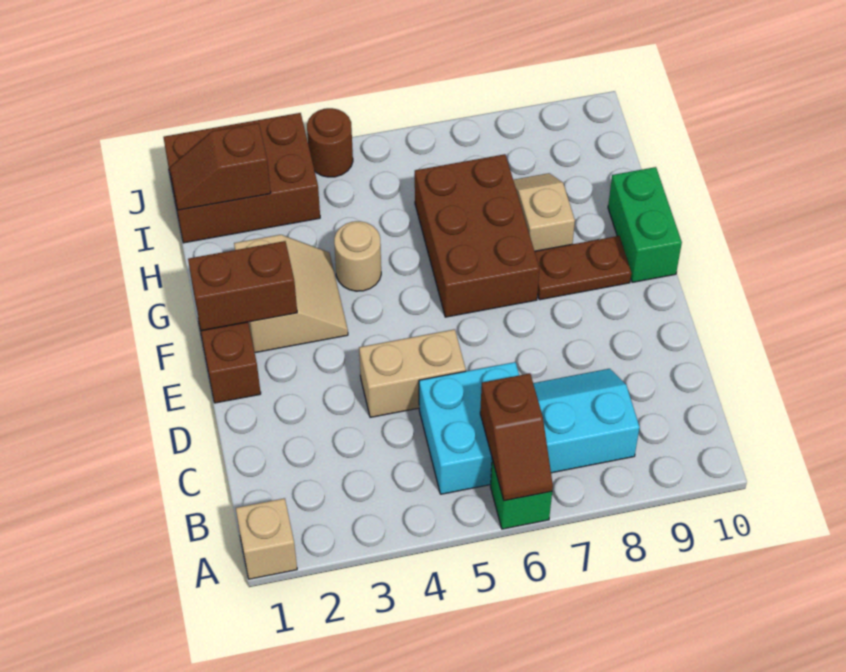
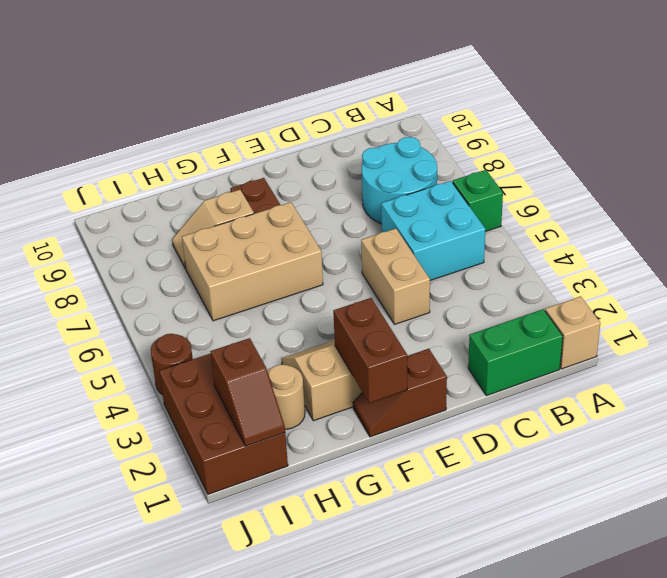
brown slope A6:B6 level 2 top B -> none
cyan slope B7:C8 level 1 top B -> cyan round brick B7:C8 level 1
brown brick F6:H7 level 1 -> tan brick F6:H7 level 1
green brick F10:G10 level 1 -> green brick B1:C1 level 1
tan round brick G4 level 1 -> tan round brick H2 level 1

